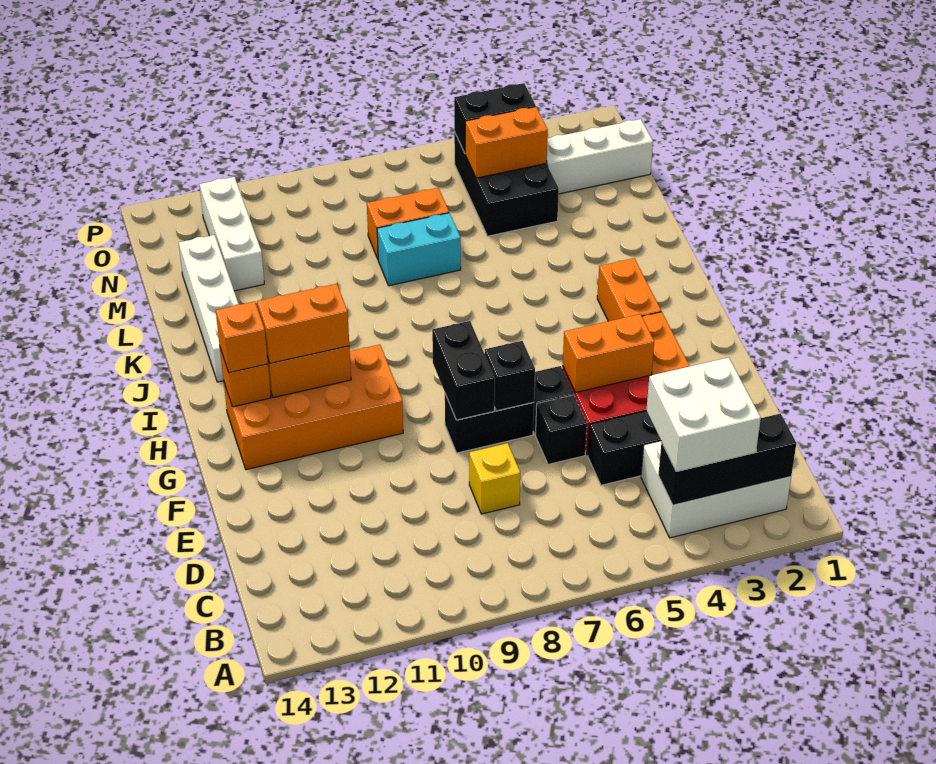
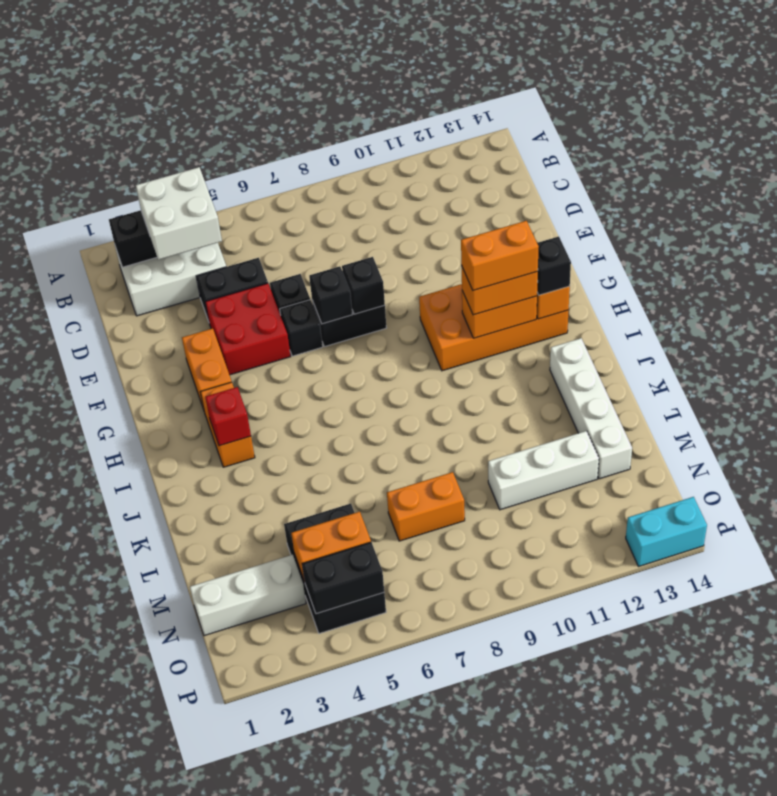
yellow brick D8 level 1 -> none
orange brick F4:F5 level 2 -> orange brick H11:H12 level 4
black brick F8:G8 level 2 -> black brick F8 level 2
orange brick H13 level 3 -> black brick H13 level 3
none -> red brick I3 level 2
cyan brick L7:L8 level 1 -> cyan brick P13:P14 level 1
white brick M12:O12 level 1 -> white brick M10:M12 level 1

